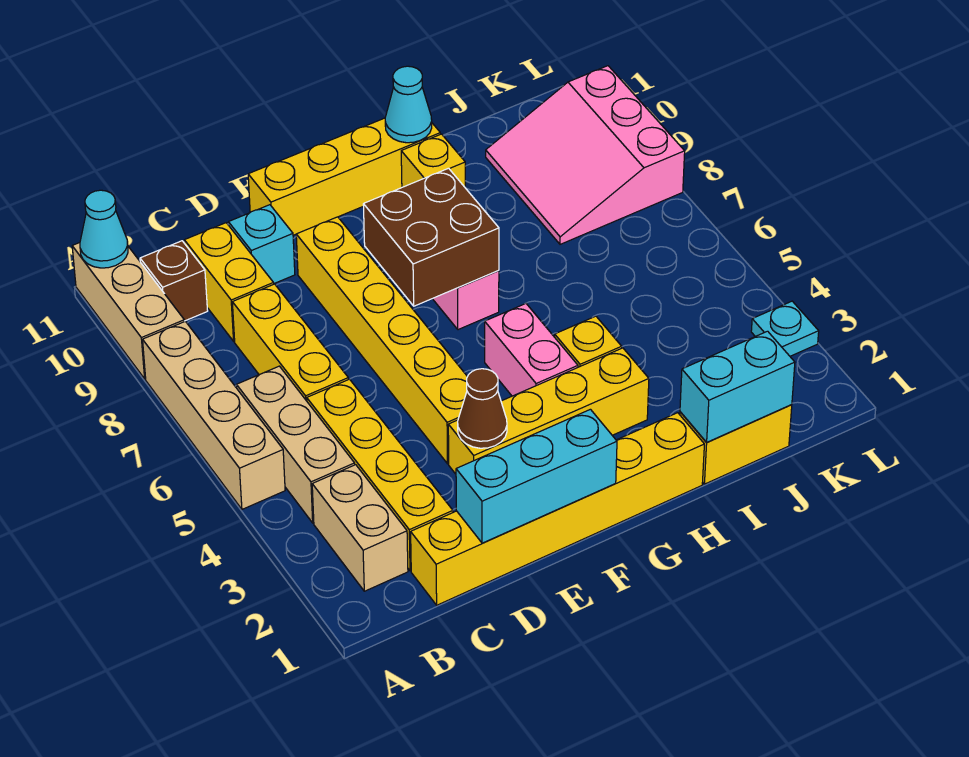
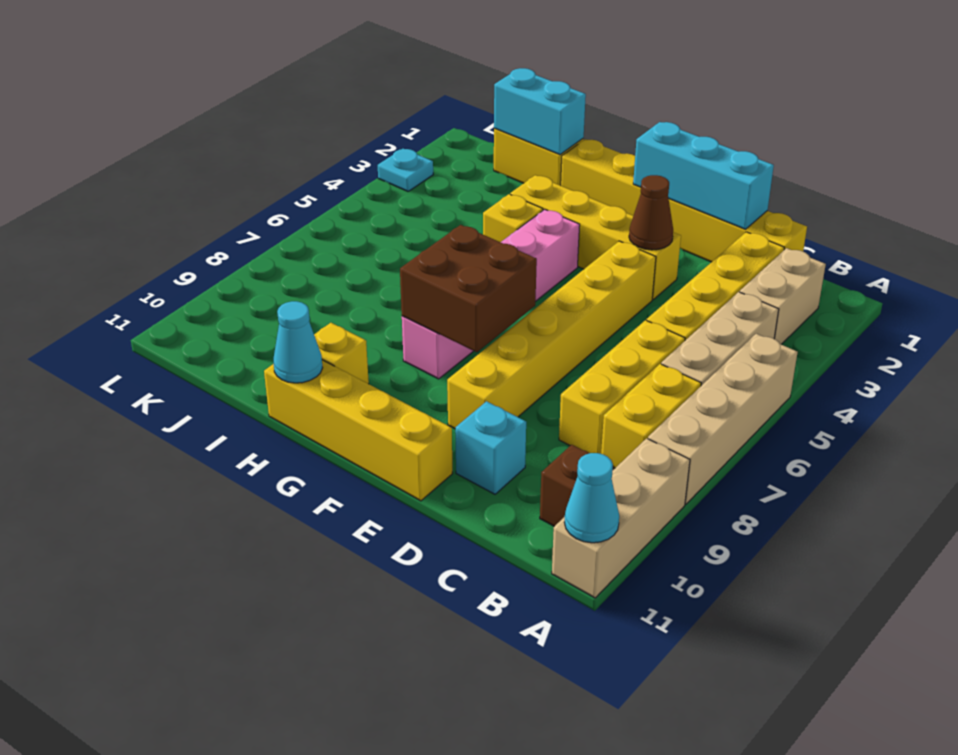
yellow brick C9:C10 level 1 -> yellow brick B7:B8 level 1
pink slope J8:L10 level 1 top L -> none

